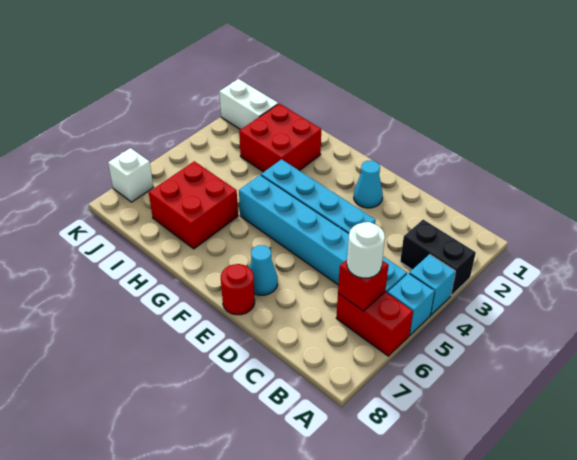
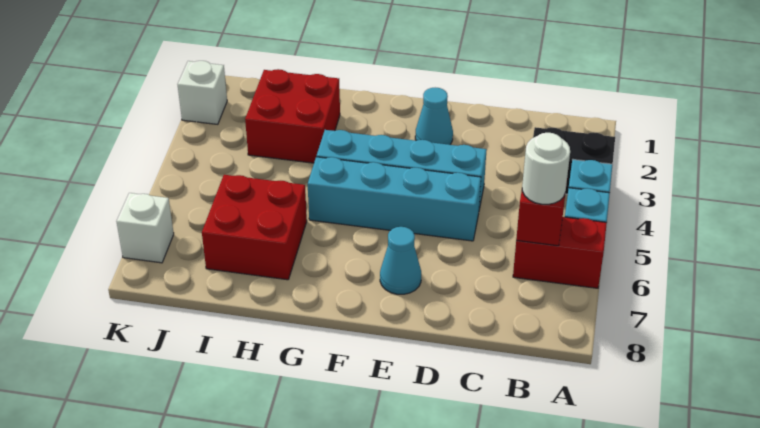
cyan brick B5:G5 level 1 -> cyan brick D5:G5 level 1
red round brick E8 level 1 -> none
white brick J2:K2 level 1 -> white brick K2 level 1

